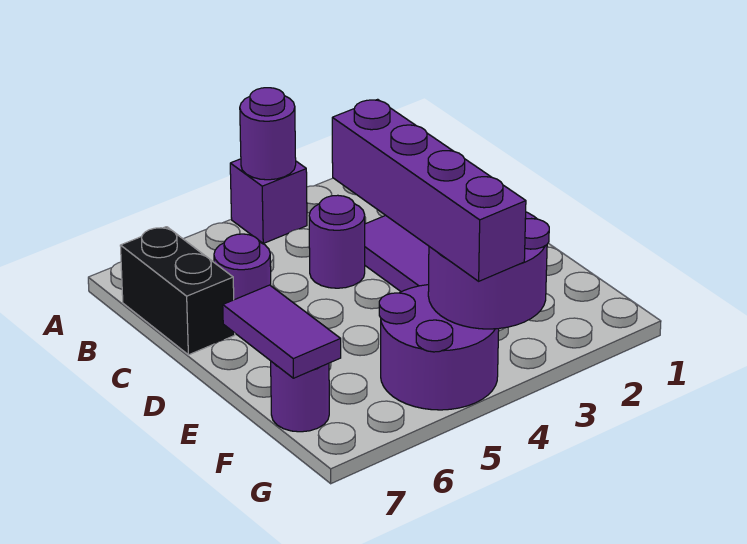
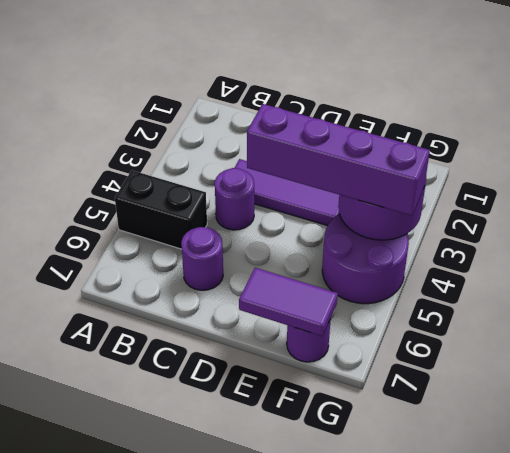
purple brick A4 level 1 -> none
purple round brick A4 level 2 -> none
black brick B7:C7 level 1 -> black brick A5:B5 level 1

